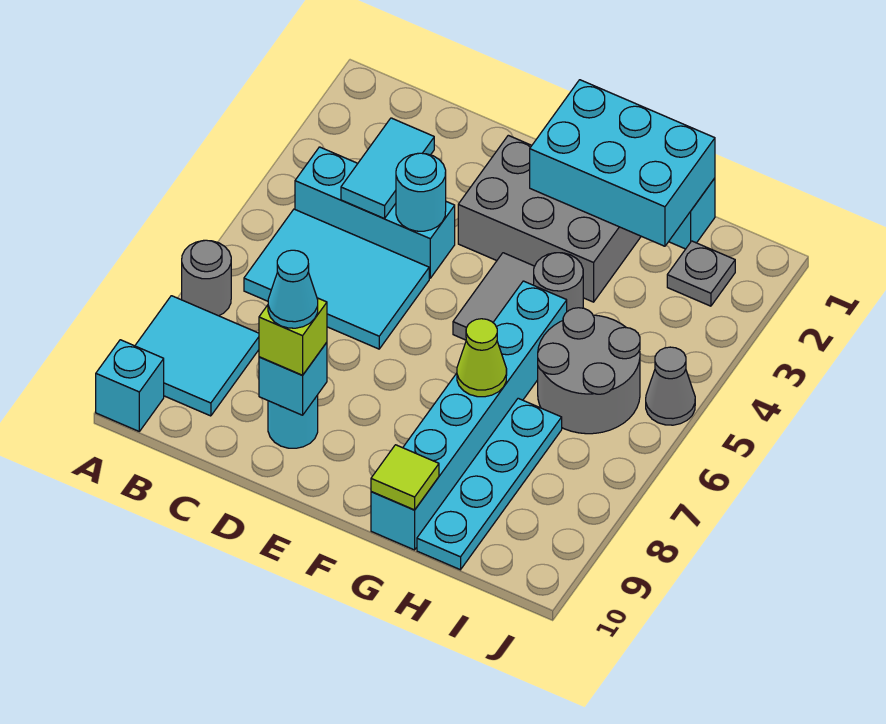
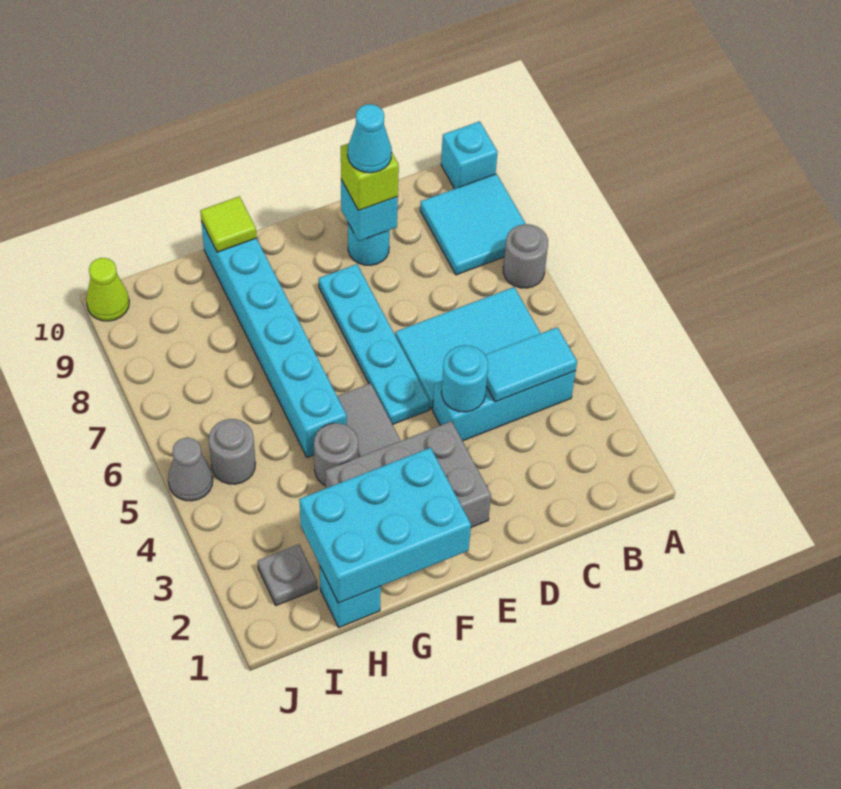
cyan tile C3:C4 level 2 -> cyan tile B4:C4 level 2
lime cone G7 level 2 -> lime cone J10 level 1
grey round brick H5:I6 level 1 -> grey round brick I5 level 1
cyan plate H7:H10 level 1 -> cyan plate E5:E8 level 1

